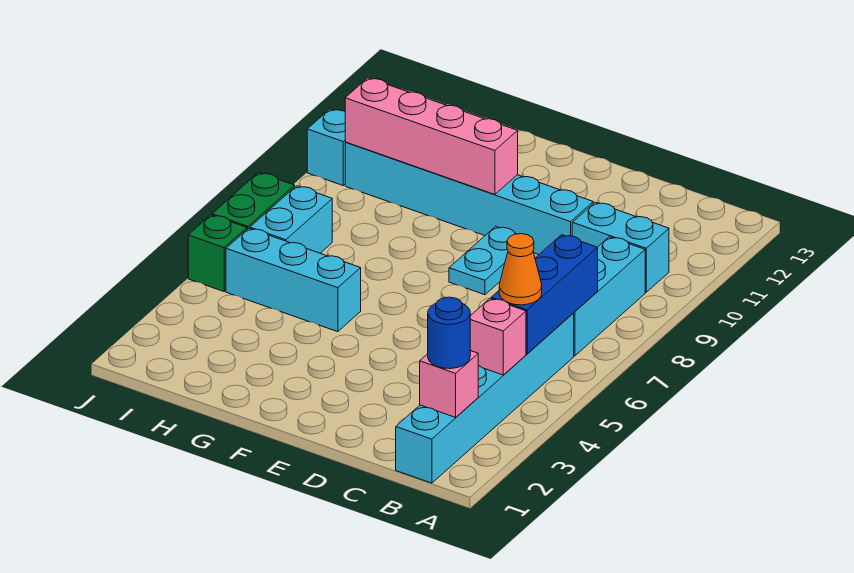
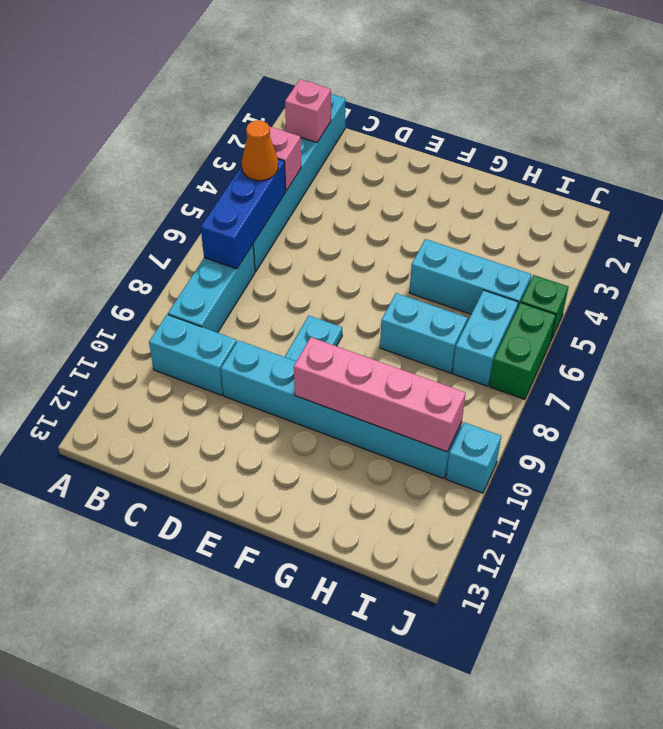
blue round brick B2 level 3 -> none
none -> cyan brick G7:H7 level 1

